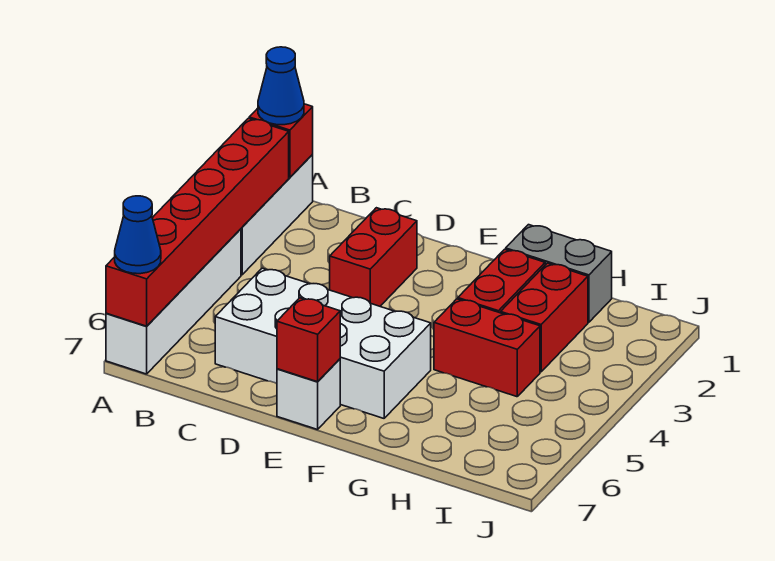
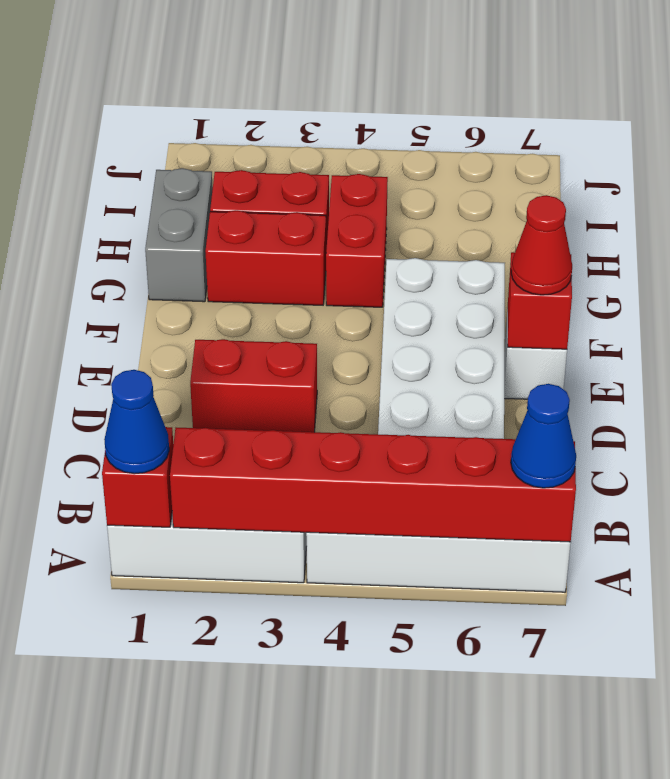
none -> red cone E7 level 3

